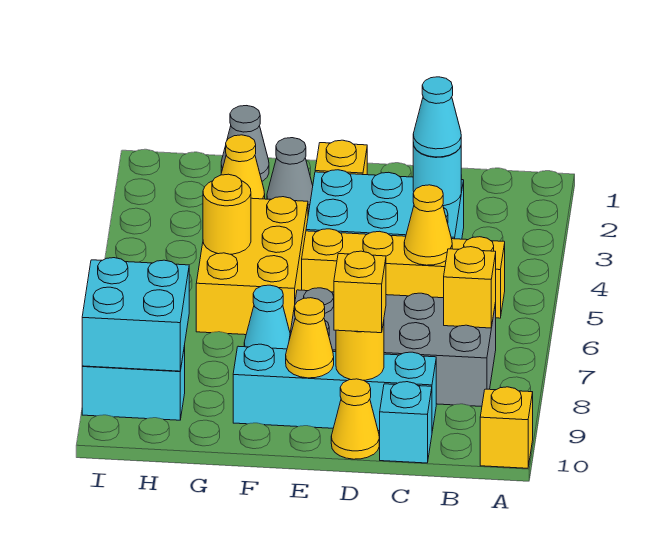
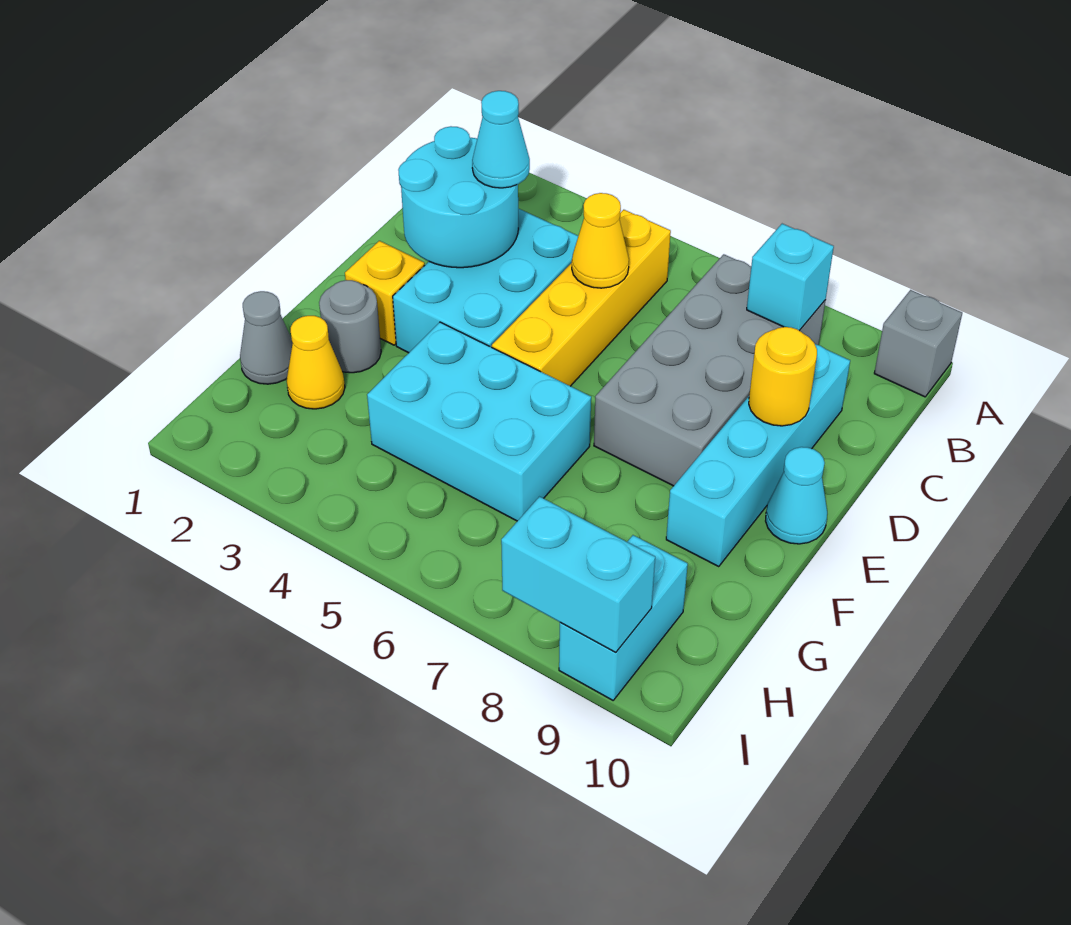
yellow brick A10 level 1 -> grey brick A10 level 1
yellow brick B7 level 2 -> none
cyan round brick C3 level 2 -> cyan round brick C2:D3 level 2
cyan brick C10 level 1 -> cyan brick B8 level 2
yellow brick D9 level 3 -> none
yellow cone D10 level 1 -> none
yellow cone E9 level 2 -> none
grey cone F2 level 1 -> grey round brick F2 level 1
yellow brick F4:G6 level 1 -> cyan brick F4:G6 level 1
cyan cone F7 level 1 -> cyan cone E10 level 1
yellow round brick G5 level 2 -> none
cyan brick H8:I9 level 2 -> cyan brick I8:I9 level 2

